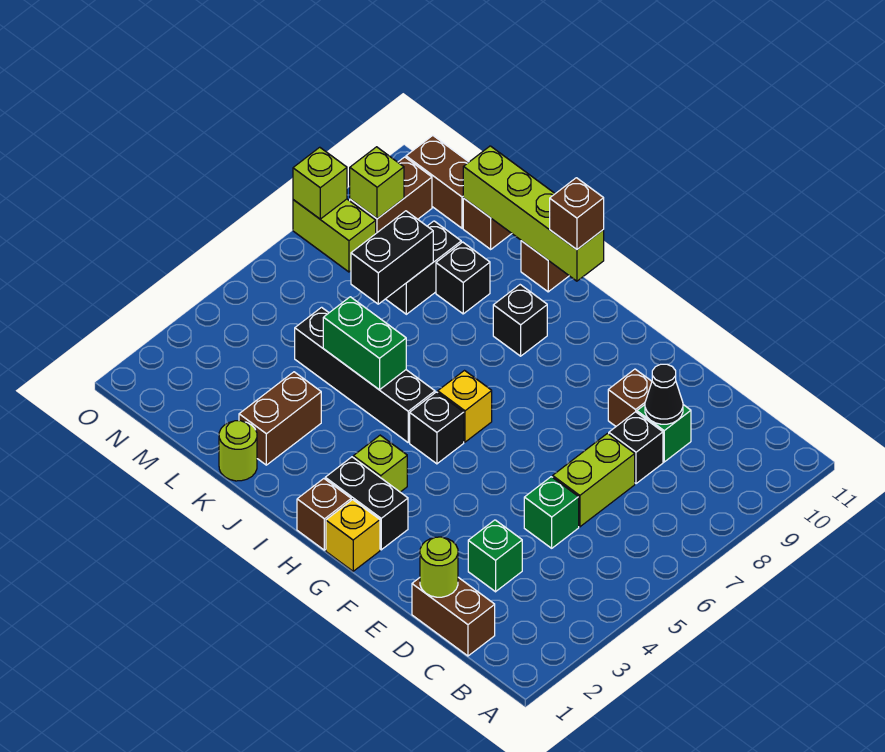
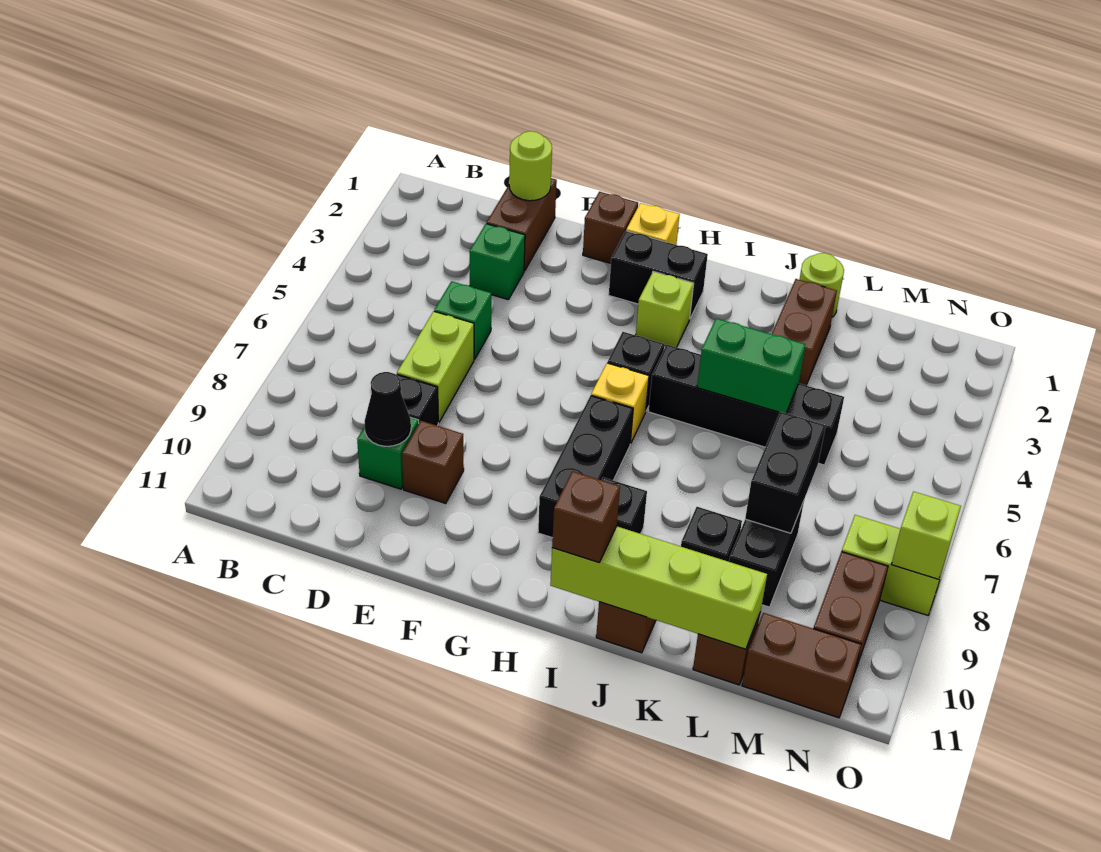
brown brick C1:D1 level 1 -> brown brick D1:D2 level 1
brown brick H1 level 1 -> brown brick F1 level 1
none -> black brick H7:H9 level 1
lime brick N9 level 2 -> none

